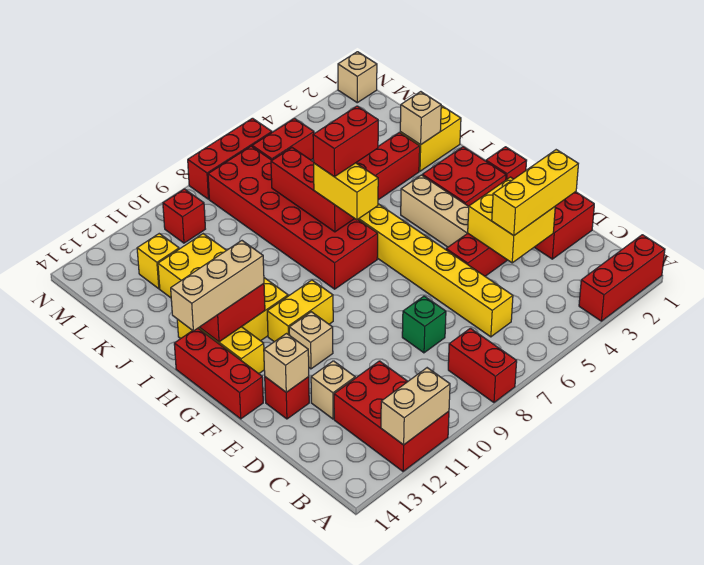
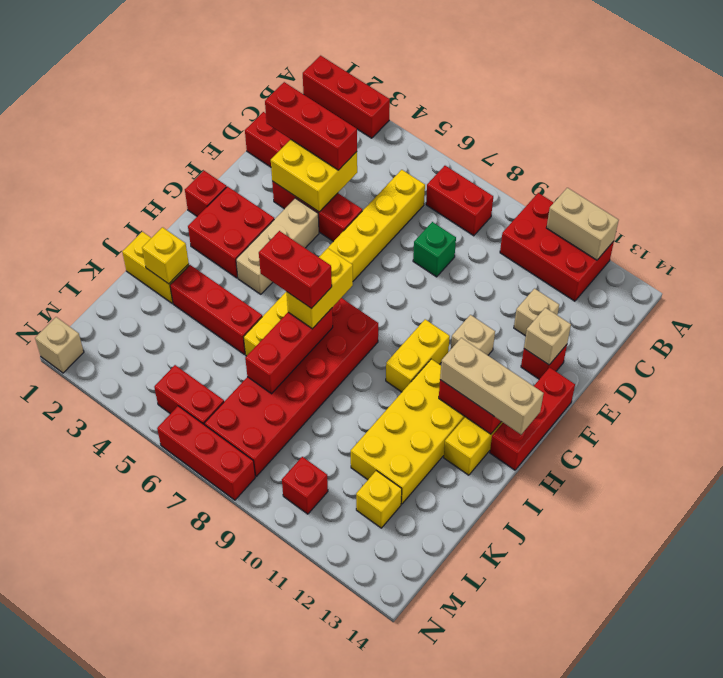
red brick A8:B8 level 1 -> red brick B7:B8 level 1
red brick A11:C12 level 1 -> red brick A10:B12 level 1
yellow brick D2:D4 level 3 -> red brick D2:D4 level 3
yellow brick G10:G11 level 1 -> yellow brick G10:H10 level 1
tan brick J2 level 2 -> yellow brick J2 level 2

